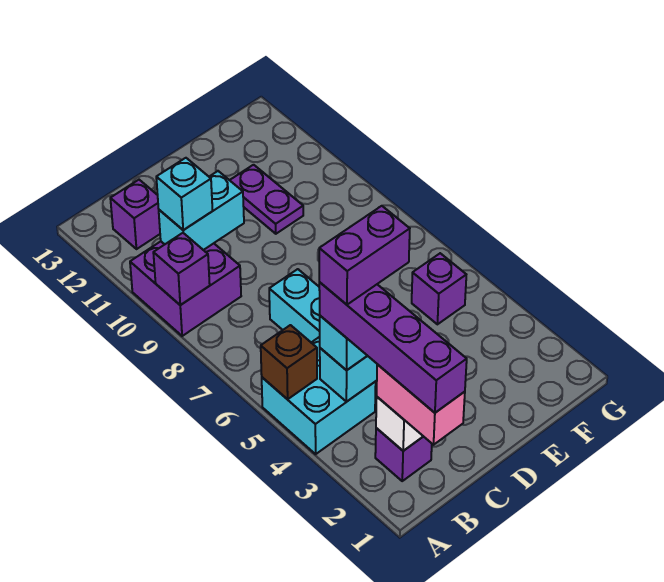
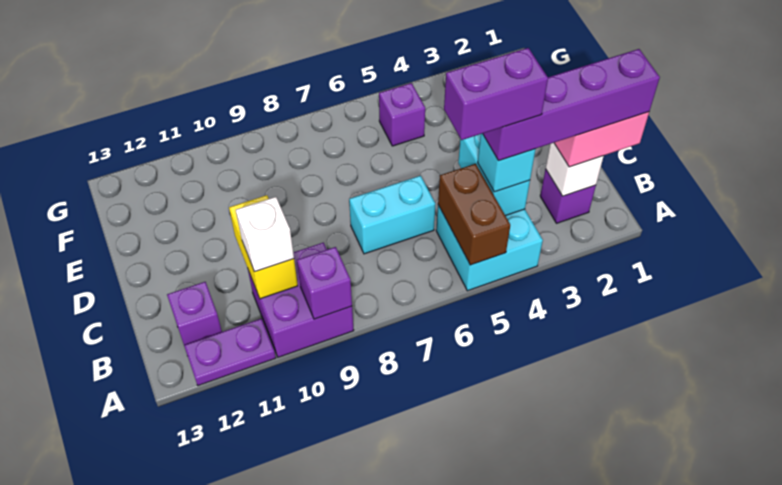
brown brick A5 level 2 -> brown brick A5:B5 level 2
purple brick B4:C4 level 5 -> purple brick B4:B5 level 5
cyan brick B10:C10 level 2 -> yellow brick B10:C10 level 2
cyan brick B10 level 3 -> white brick B10 level 3
purple plate E10:E11 level 1 -> purple plate A11:A12 level 1

